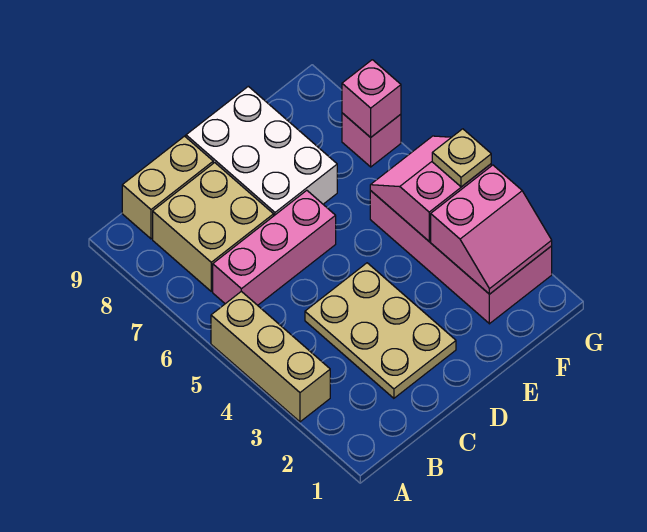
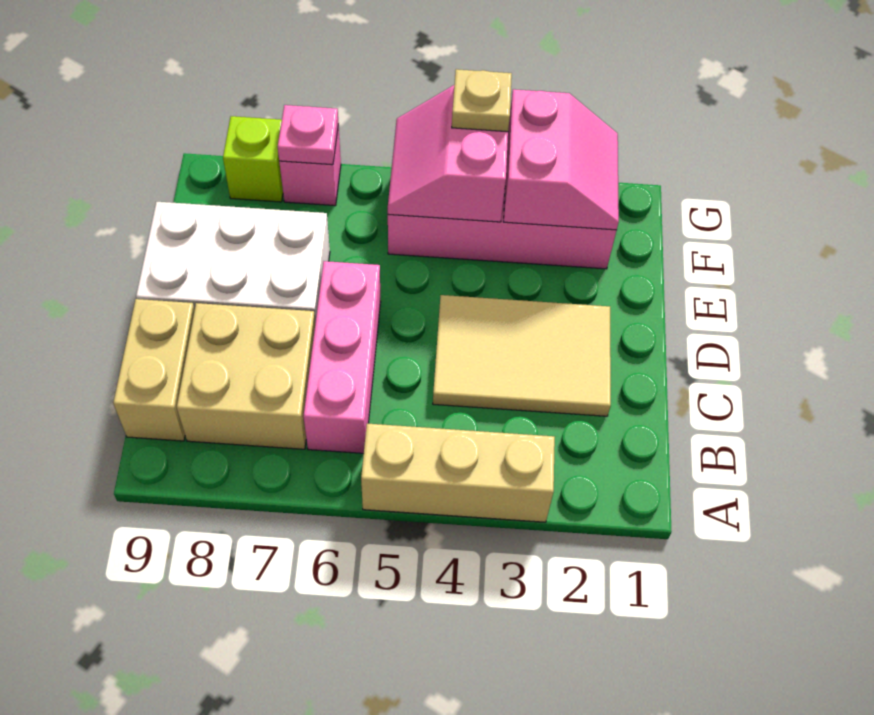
tan plate C2:D4 level 1 -> tan tile C2:D4 level 1
pink brick G7 level 2 -> pink plate G7 level 2
none -> lime brick G8 level 1

